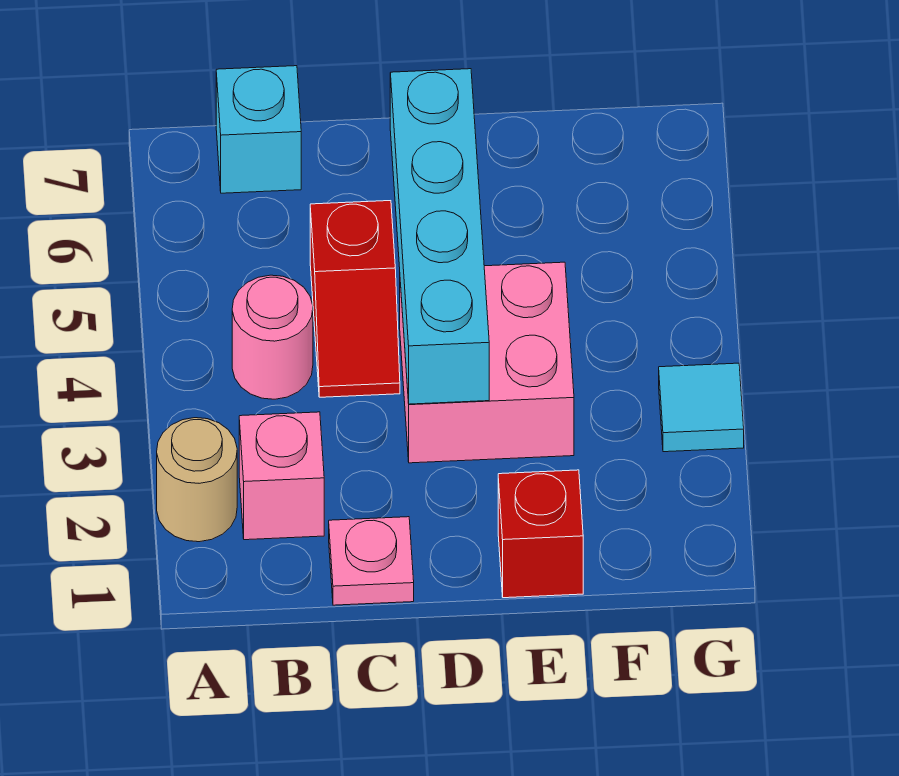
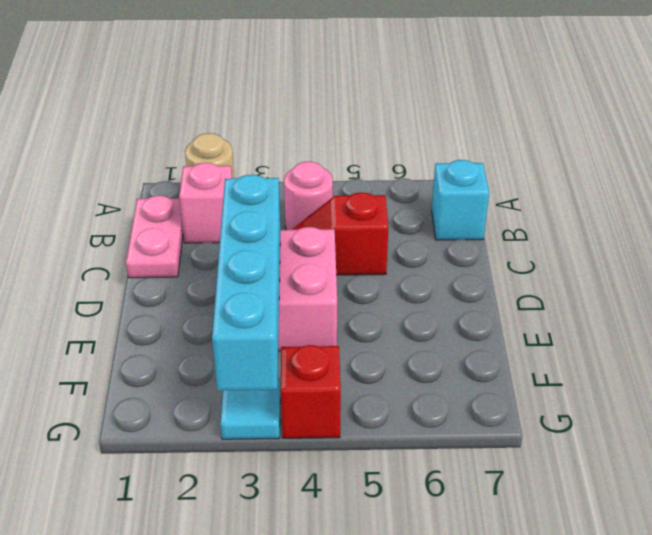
pink plate C1 level 1 -> pink plate B1:C1 level 1
cyan brick D3:D6 level 2 -> cyan brick D3:G3 level 2
red brick E1 level 1 -> red brick G4 level 1

